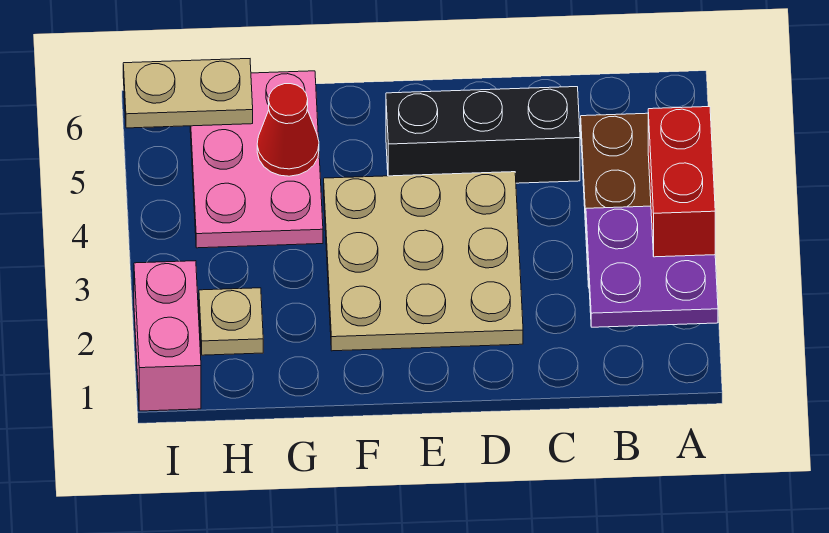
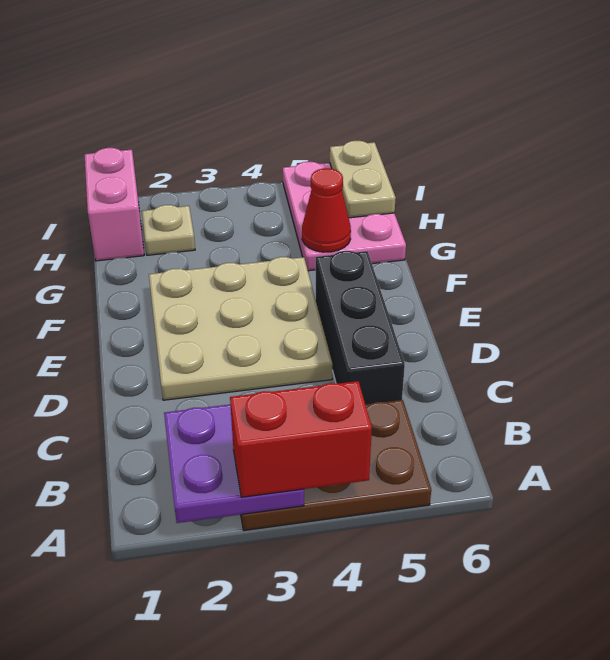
pink plate G4:H6 level 1 -> pink plate G5:I6 level 1
pink brick I1:I2 level 1 -> pink brick H1:I1 level 1

